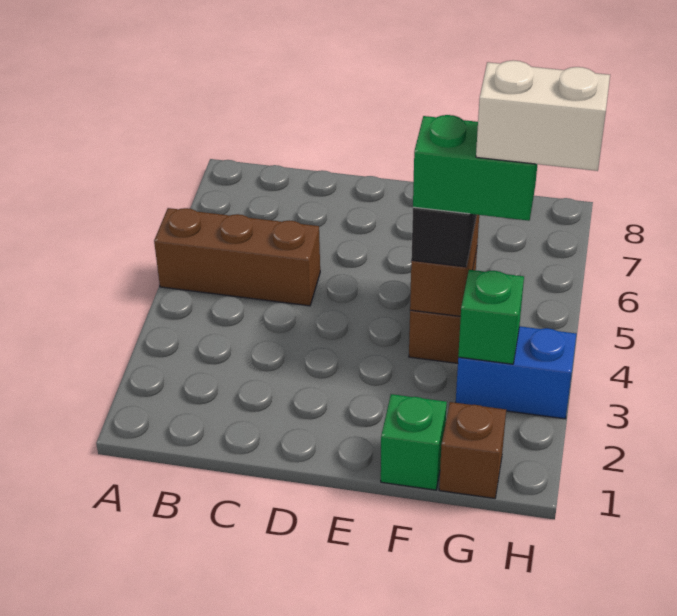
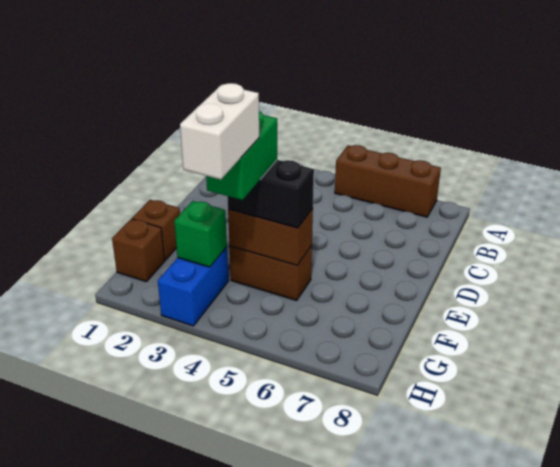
brown brick A5:C5 level 1 -> brown brick A5:A7 level 1
green brick F1 level 1 -> brown brick F1 level 1

